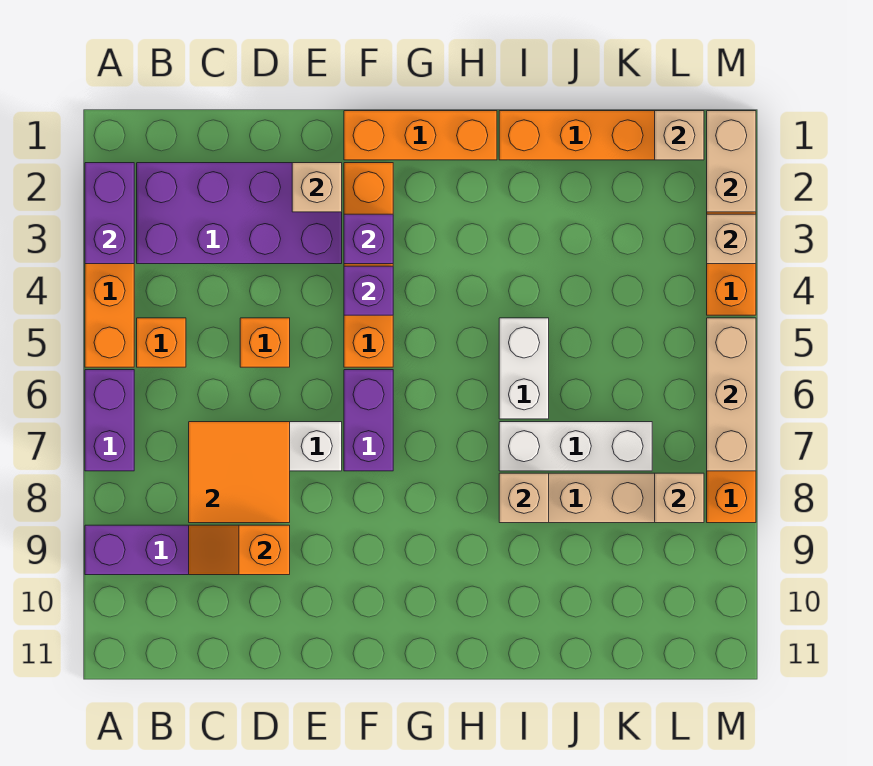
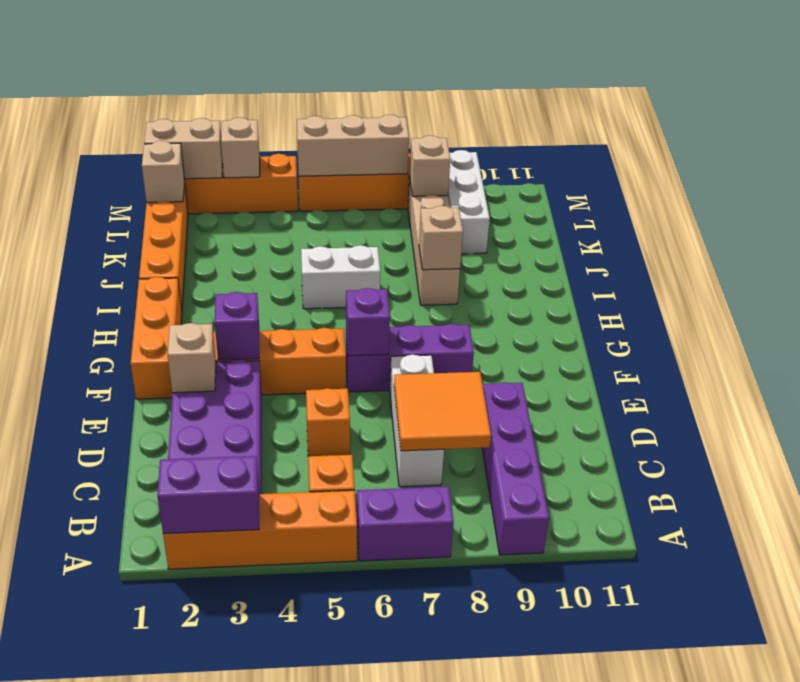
orange slope C9:D9 level 2 top D -> none
purple brick F4 level 2 -> purple brick F6 level 2
purple brick F6:F7 level 1 -> purple brick F6:F8 level 1
white brick I7:K7 level 1 -> white brick K9:M9 level 1

